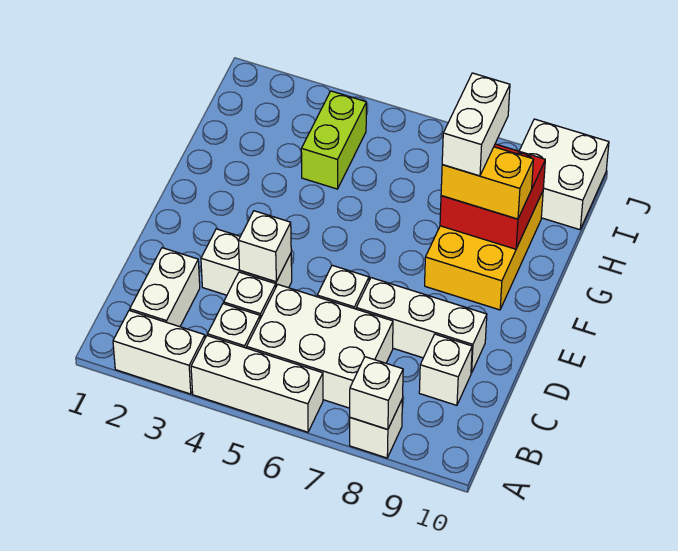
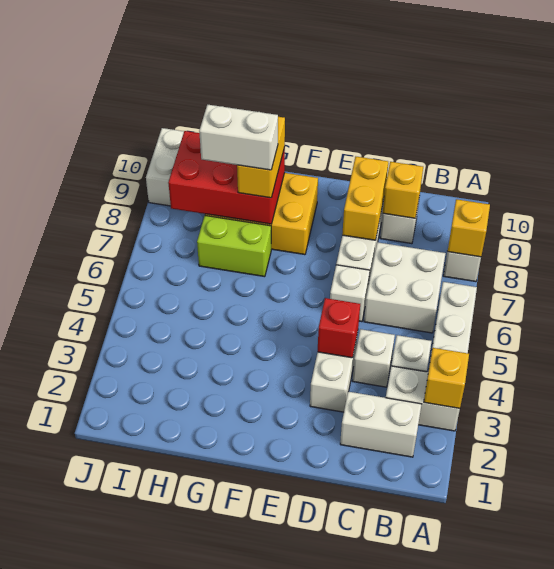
white brick A2:A3 level 1 -> white brick A3:B3 level 1
none -> yellow brick A3 level 2
white brick A8 level 2 -> yellow brick A8 level 2
white brick B5:C7 level 1 -> white brick B6:C7 level 1
none -> yellow brick C9 level 2
white brick D4 level 2 -> red brick D4 level 2
none -> yellow brick D8:D9 level 2
red brick G8:H9 level 2 -> red brick G8:I9 level 2
lime brick H4:I4 level 1 -> lime brick G7:H7 level 1

